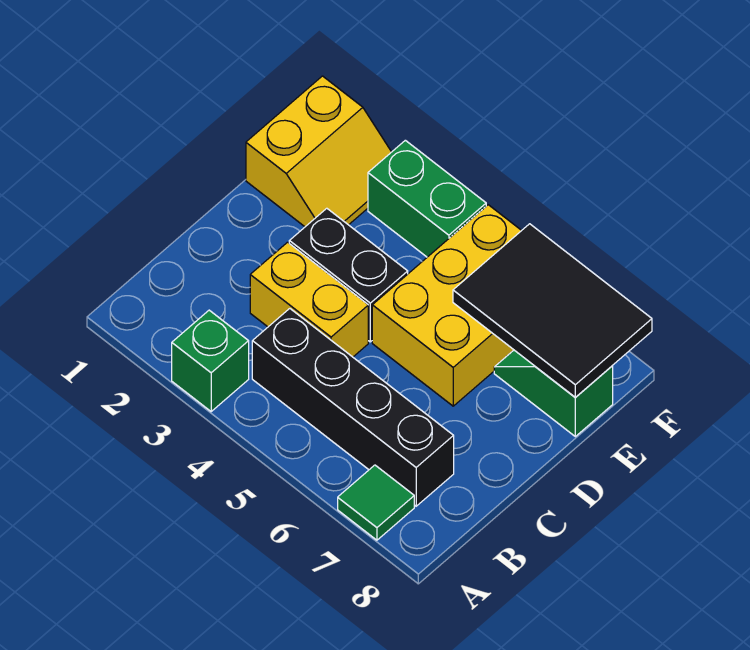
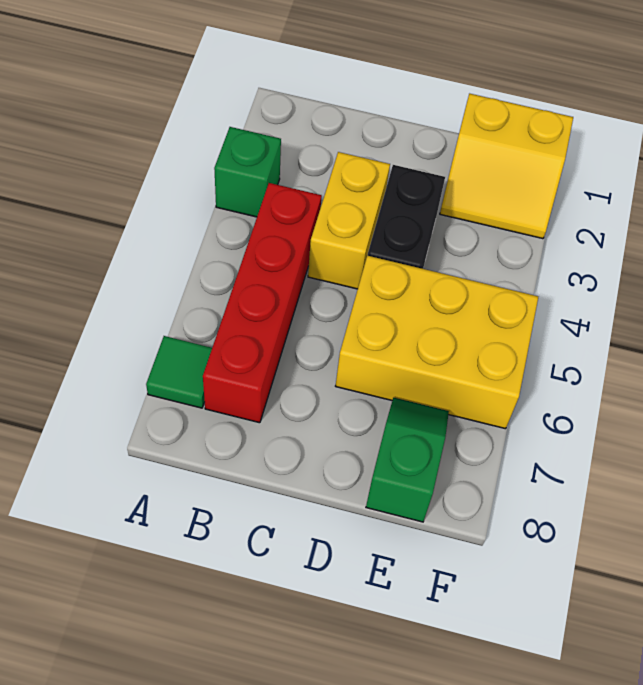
black brick B4:B7 level 1 -> red brick B4:B7 level 1
black tile E6:F8 level 2 -> none
green brick F3:F4 level 1 -> none

